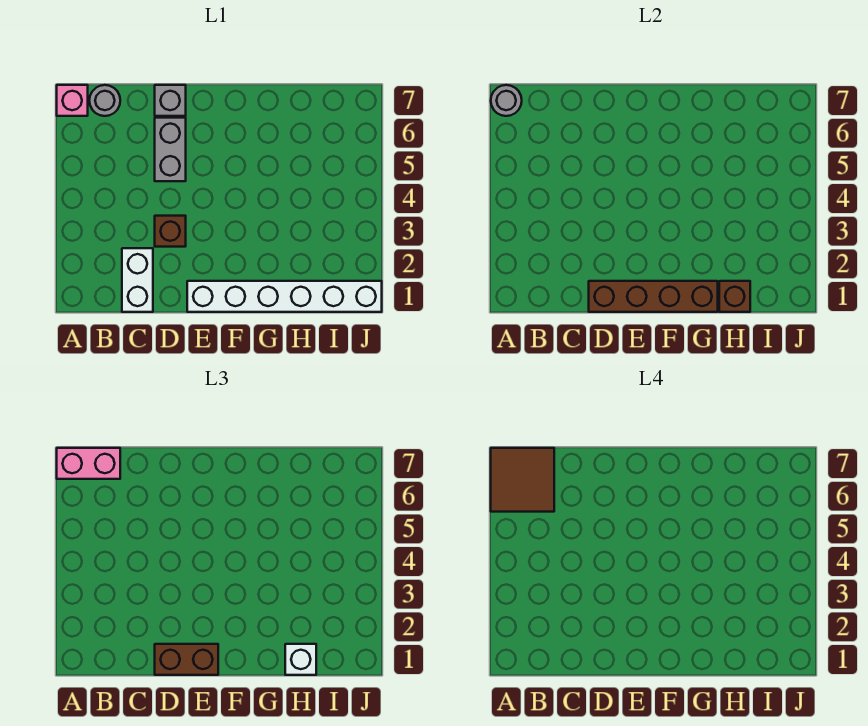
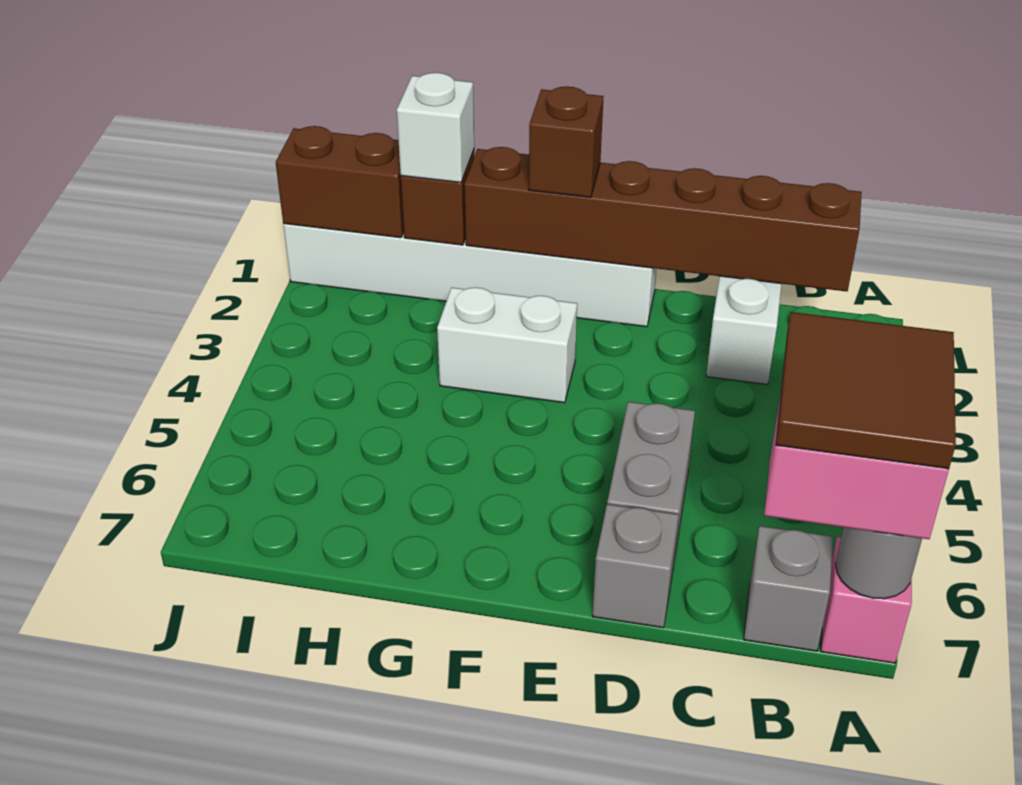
grey round brick B7 level 1 -> grey brick B7 level 1
brown brick D1:G1 level 2 -> brown brick B1:G1 level 2
brown brick D1:E1 level 3 -> brown brick I1:J1 level 2
brown brick D3 level 1 -> brown brick F1 level 3
none -> white brick F3:G3 level 1

